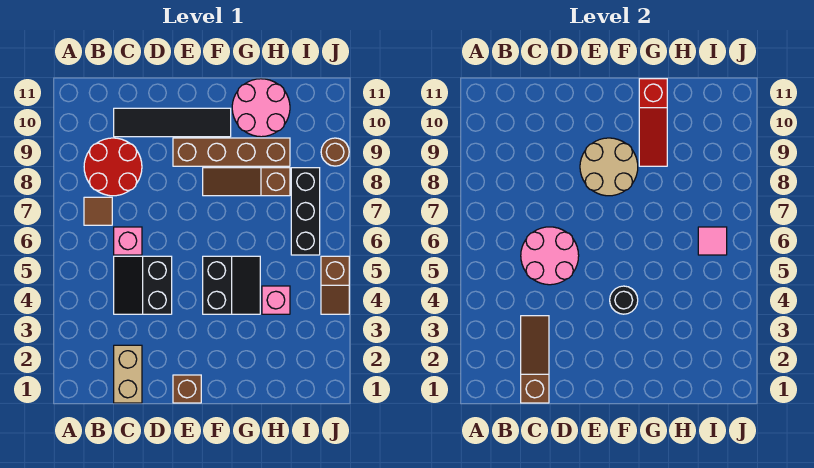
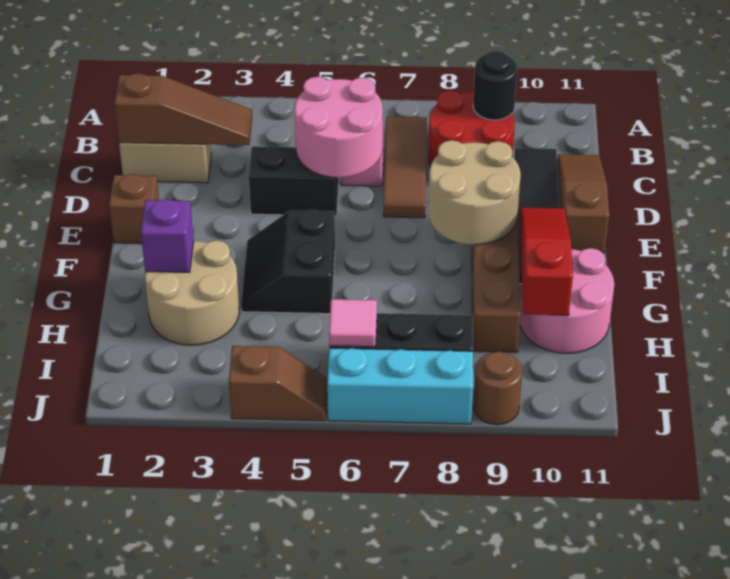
brown tile B7 level 1 -> brown tile B7:D7 level 1
black slope F4:G5 level 1 top F -> black slope F4:G5 level 1 top 5
black round brick F4 level 2 -> black round brick B9 level 2
brown slope F8:H8 level 1 top H -> brown slope C11:E11 level 1 top E
none -> tan round brick G2:H3 level 1
none -> purple brick G2 level 2
red slope G9:G11 level 2 top 11 -> red slope F10:H10 level 2 top H
pink brick H4 level 1 -> none
brown slope J4:J5 level 1 top 5 -> brown slope J4:J5 level 1 top 4
none -> cyan brick J6:J8 level 1

